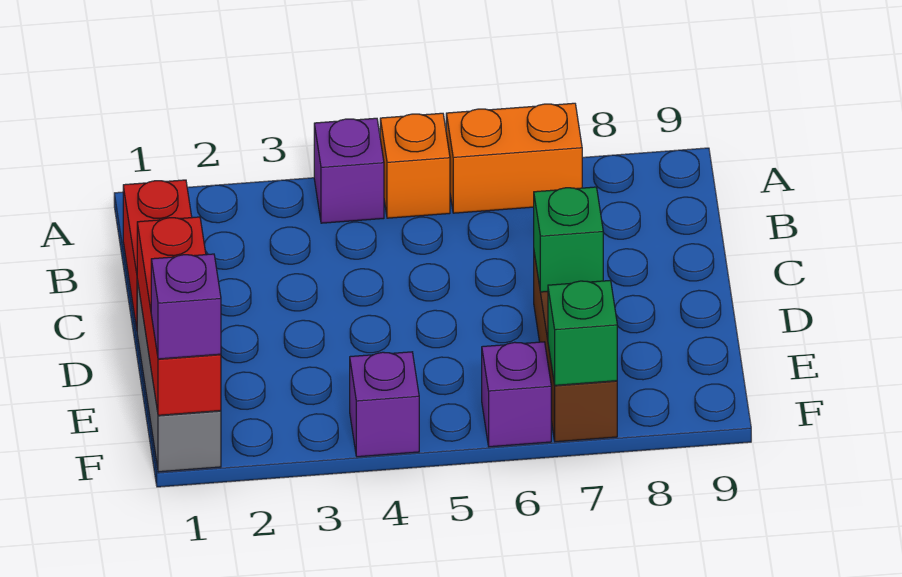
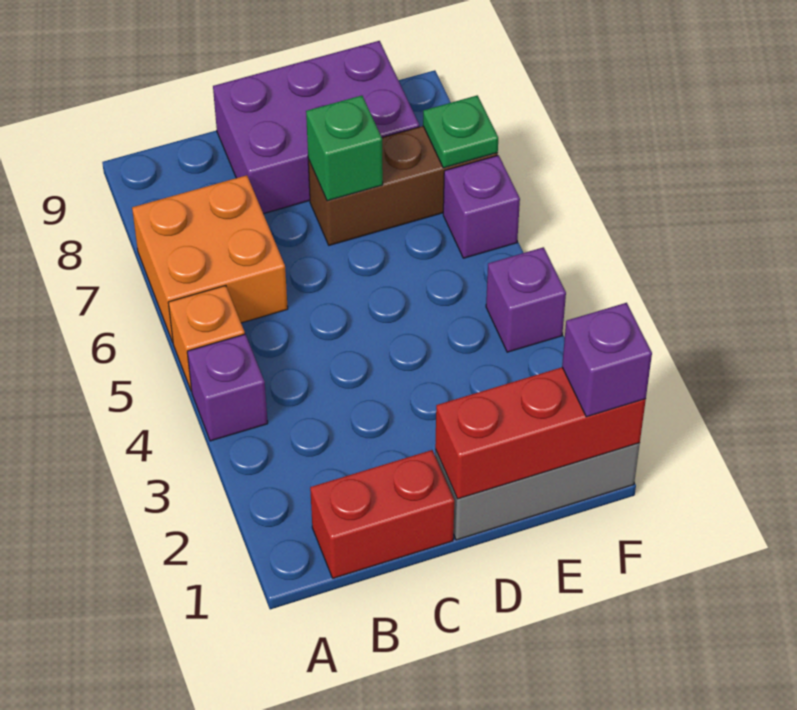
orange brick A6:A7 level 1 -> orange brick A6:B7 level 1
none -> purple brick C8:E9 level 1
green brick F7 level 2 -> green plate F7 level 2

